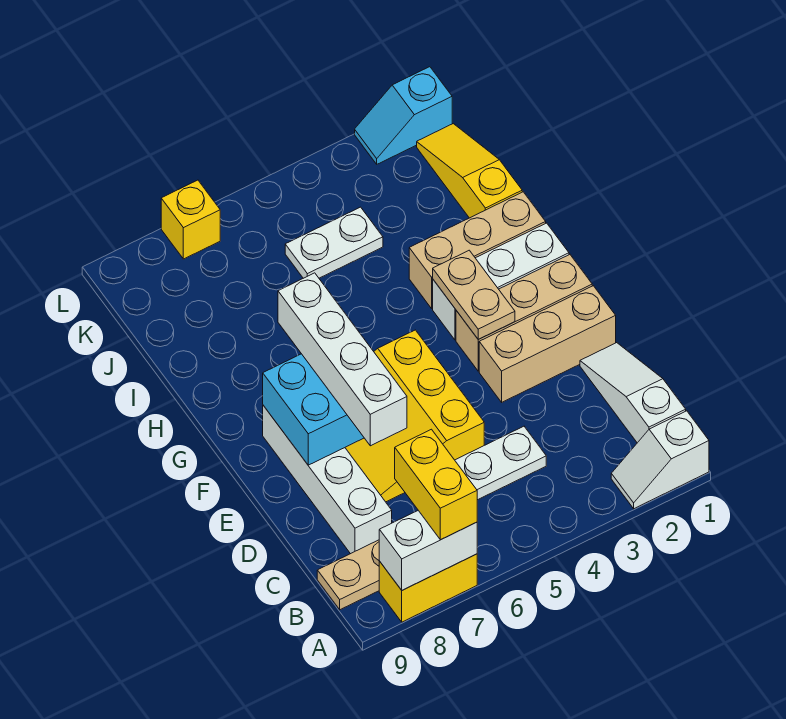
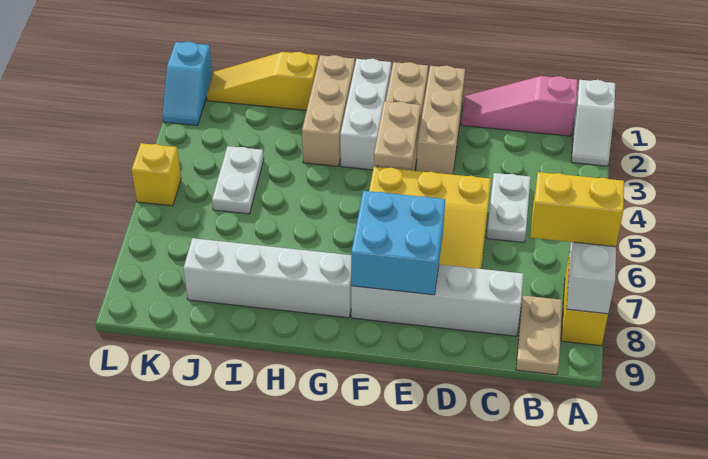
white slope B1:D1 level 1 top B -> pink slope B1:D1 level 1 top B
white brick D7:G7 level 3 -> white brick G8:J8 level 1
tan plate F3:G3 level 2 -> tan plate F3:F4 level 2
yellow brick L7 level 1 -> yellow brick L5 level 1

